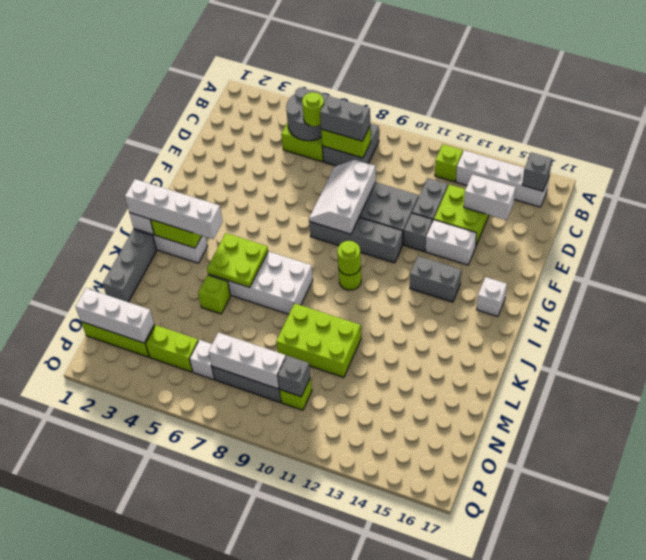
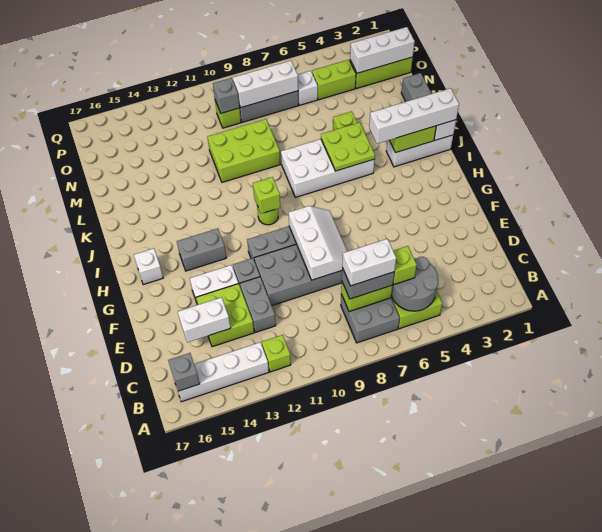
lime round brick C6 level 3 -> lime brick C6 level 3
none -> white brick C7:C8 level 4
lime round brick I10 level 2 -> lime brick I10 level 2

